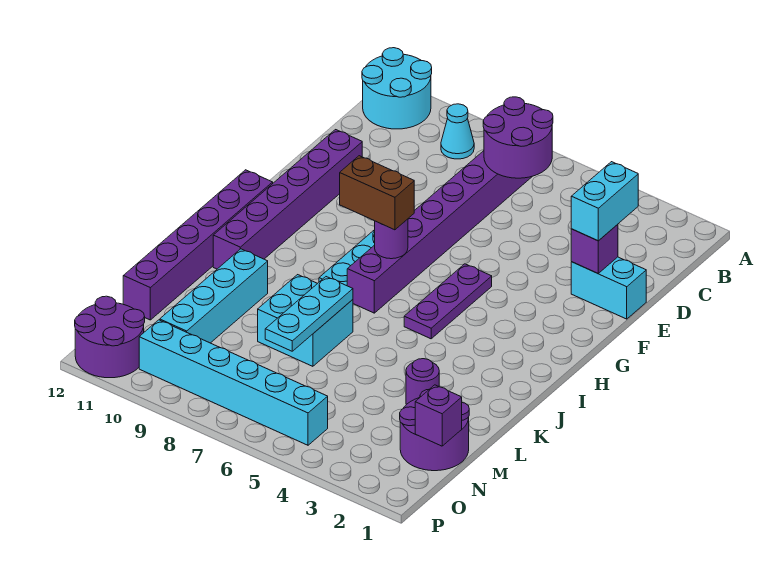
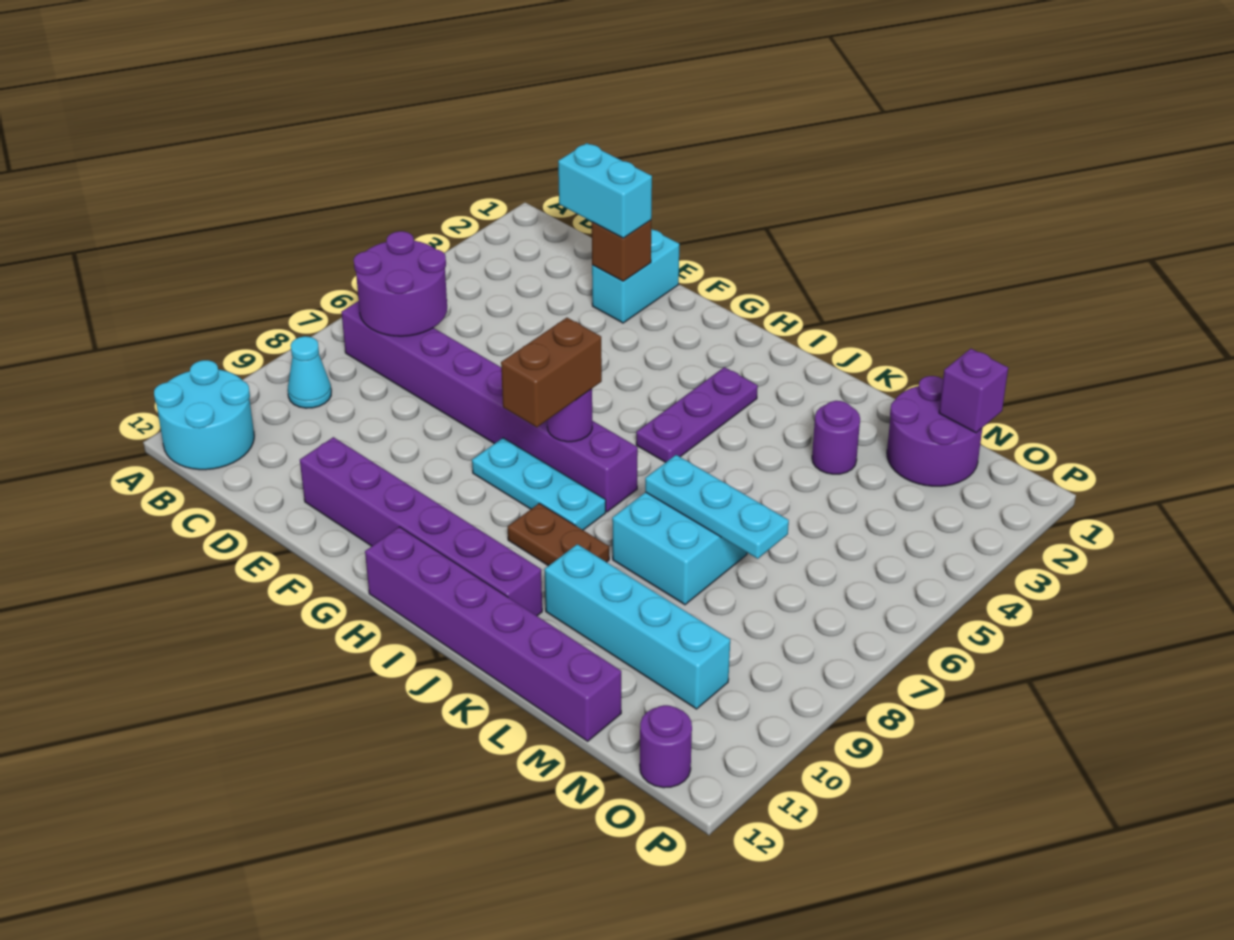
purple brick E2 level 2 -> brown brick E2 level 2
purple plate G5:I5 level 1 -> purple plate I3:I5 level 1
none -> brown plate I9:J9 level 1
cyan brick O5:O10 level 1 -> none
purple round brick O11:P12 level 1 -> purple round brick O12 level 1

